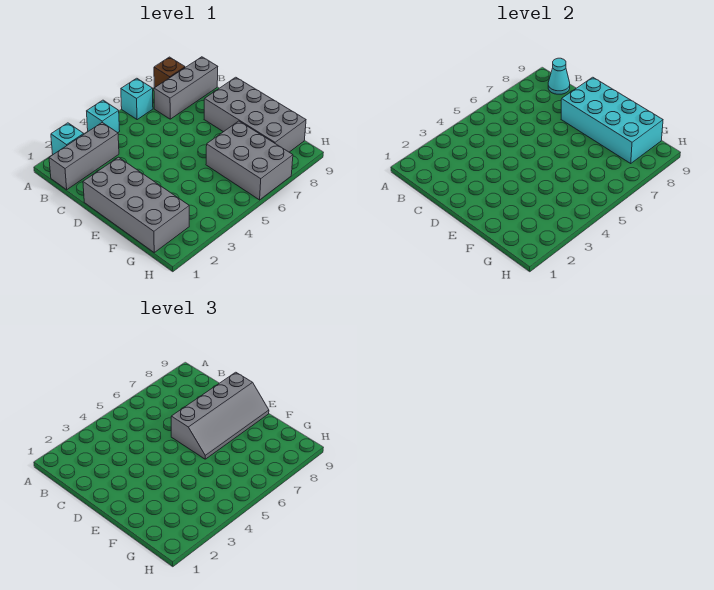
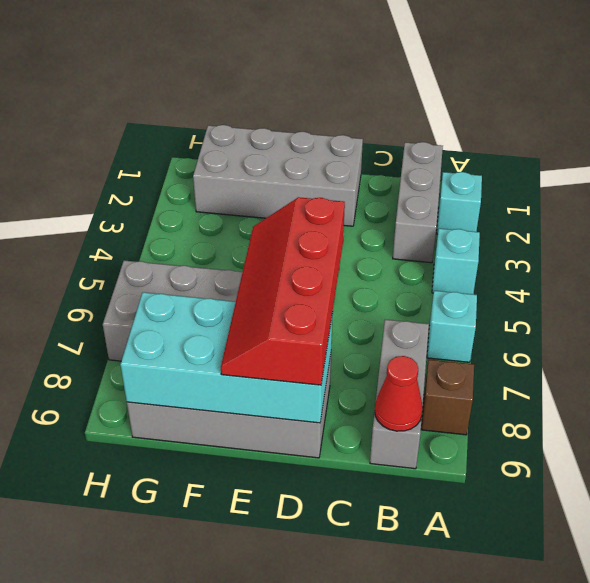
cyan cone B9 level 2 -> red cone B9 level 2
grey slope D6:E9 level 3 top D -> red slope D6:E9 level 3 top D

